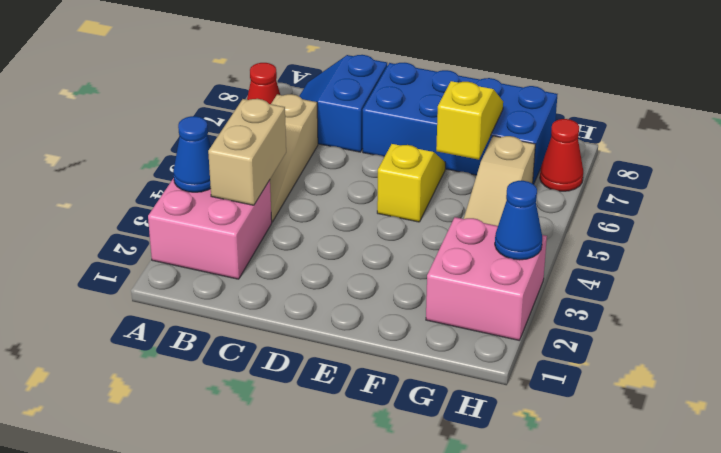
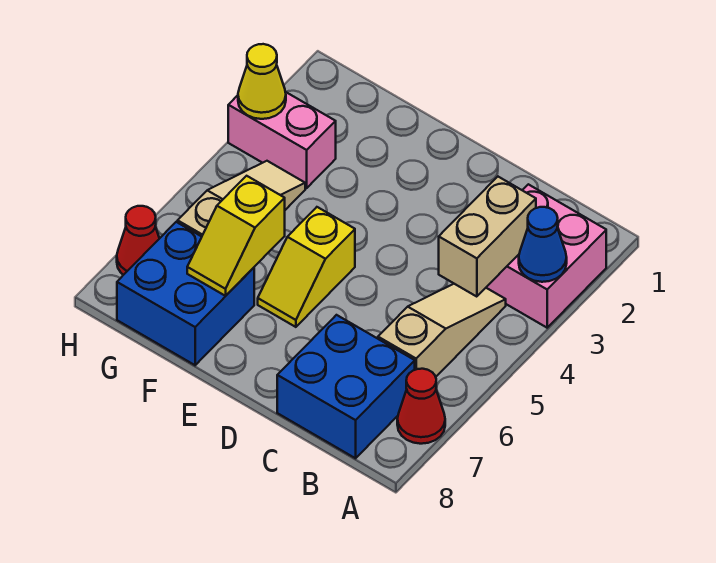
blue slope B7:C8 level 1 top C -> blue brick B7:C8 level 1
blue brick D7:G8 level 1 -> blue brick F7:G8 level 1
pink brick G2:H3 level 1 -> pink brick G3:H3 level 1
blue cone H3 level 2 -> yellow cone H3 level 2

